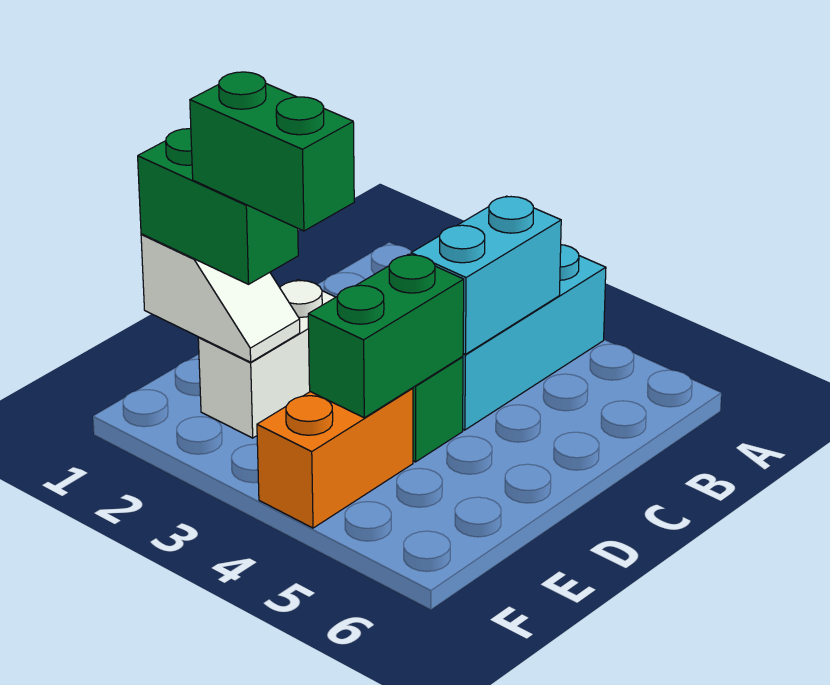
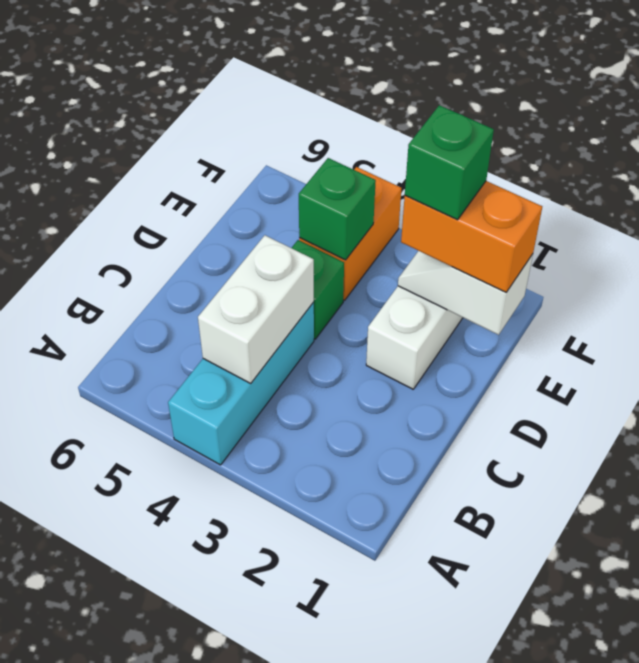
cyan brick B4:C4 level 2 -> white brick B4:C4 level 2
green brick D4:E4 level 2 -> green brick E4 level 2
green brick E1:E2 level 3 -> orange brick E1:E2 level 3
green brick E2:E3 level 4 -> green brick E2 level 4

